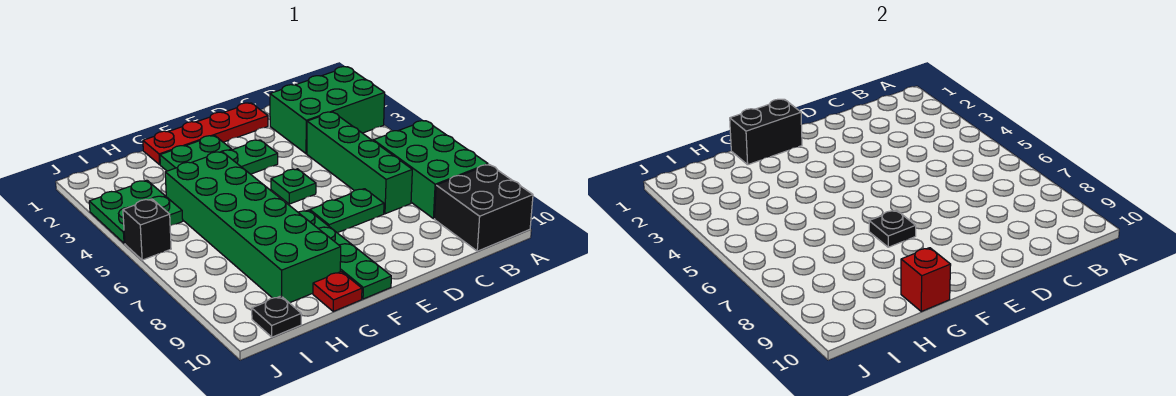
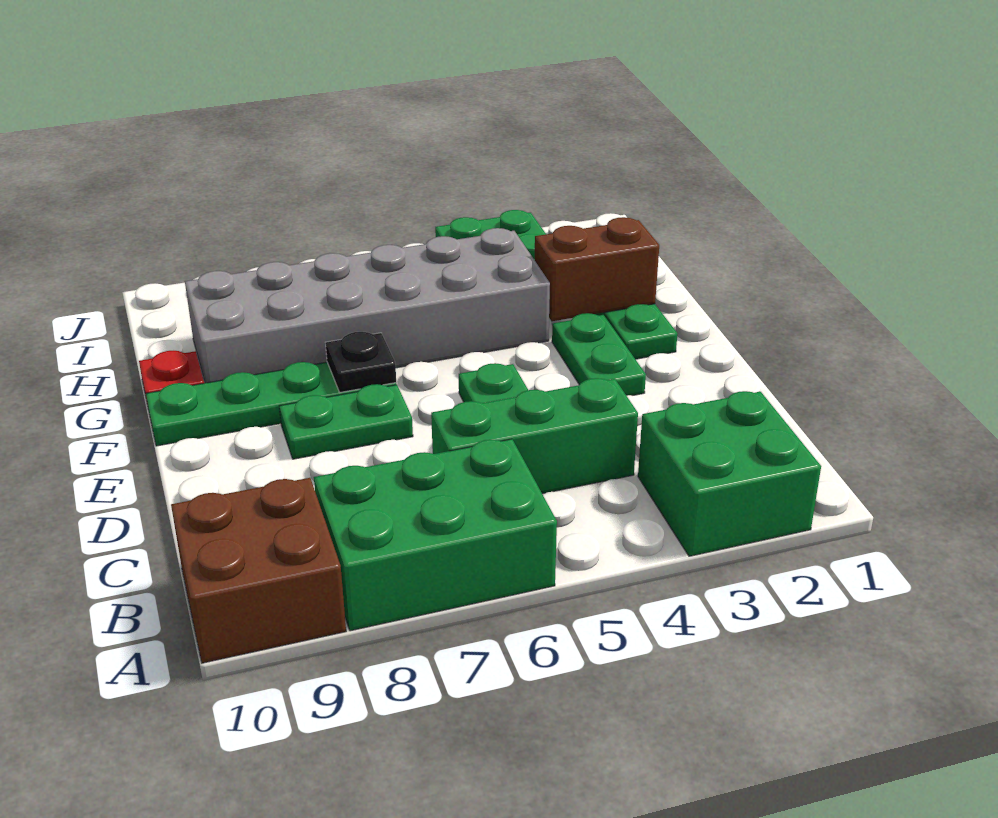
green brick A2:C3 level 1 -> green brick A2:B3 level 1
black brick A9:B10 level 1 -> brown brick A9:B10 level 1
green brick C4:C7 level 1 -> green brick C4:C6 level 1
red plate D1:G1 level 1 -> none
green plate D7:E7 level 1 -> green plate E7:E8 level 1
black brick F1:G1 level 2 -> none
none -> brown brick G2:G3 level 2
green brick G4:H9 level 1 -> grey brick G4:H9 level 1
red brick G10 level 2 -> none
black plate I10 level 1 -> none
black brick J5 level 1 -> none

